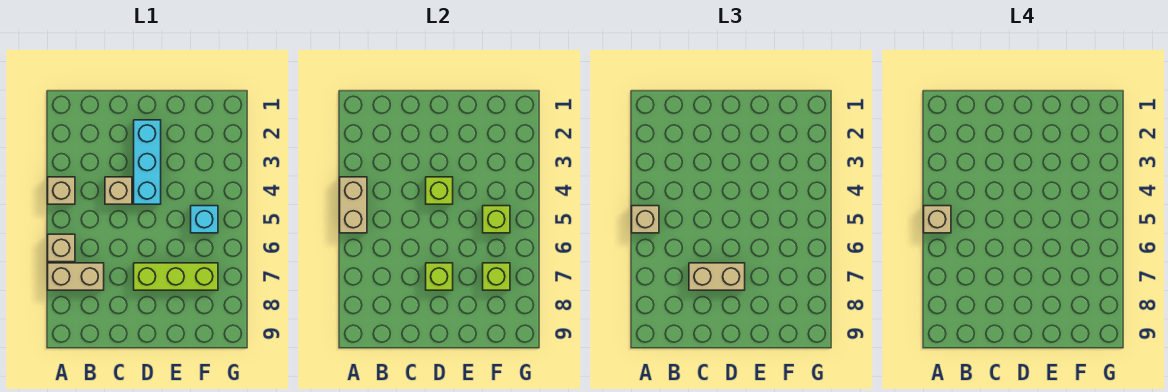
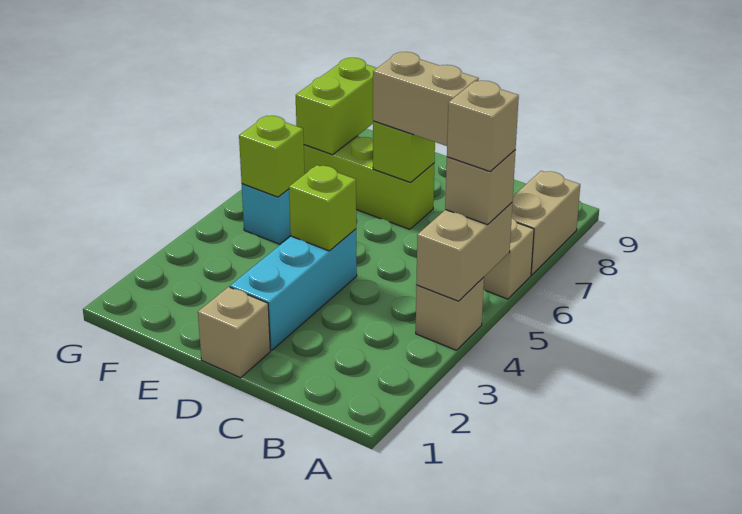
tan brick A7:B7 level 1 -> tan brick A7:A8 level 1
tan brick C4 level 1 -> tan brick D1 level 1
lime brick F7 level 2 -> lime brick F7:F8 level 2

